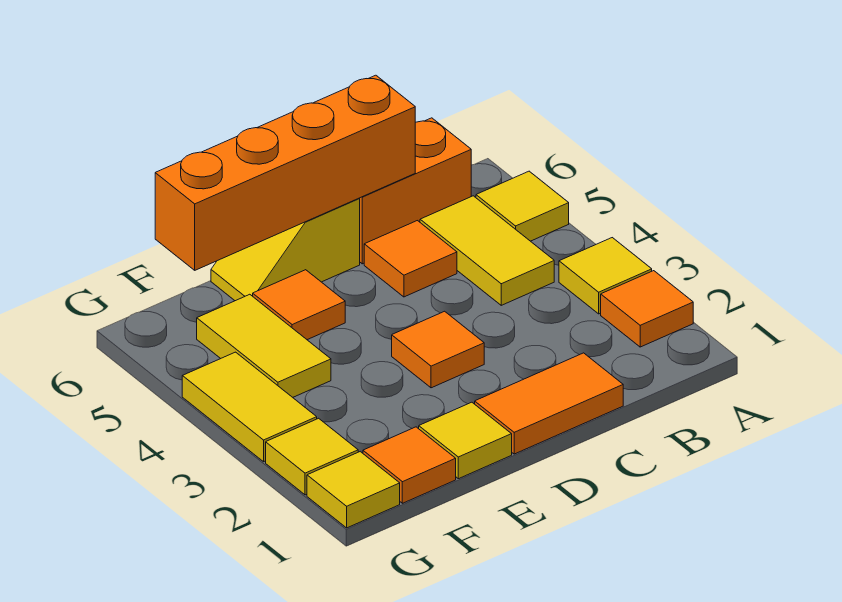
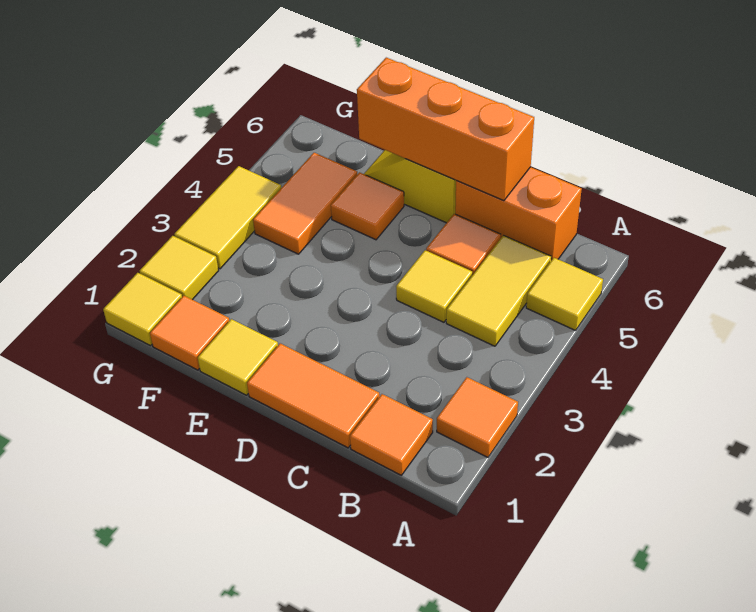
yellow tile A3 level 1 -> yellow tile C4 level 1
orange brick C6:F6 level 2 -> orange brick C6:E6 level 2
orange tile D3 level 1 -> orange tile B1 level 1
yellow tile F4:F5 level 1 -> orange tile F4:F5 level 1

